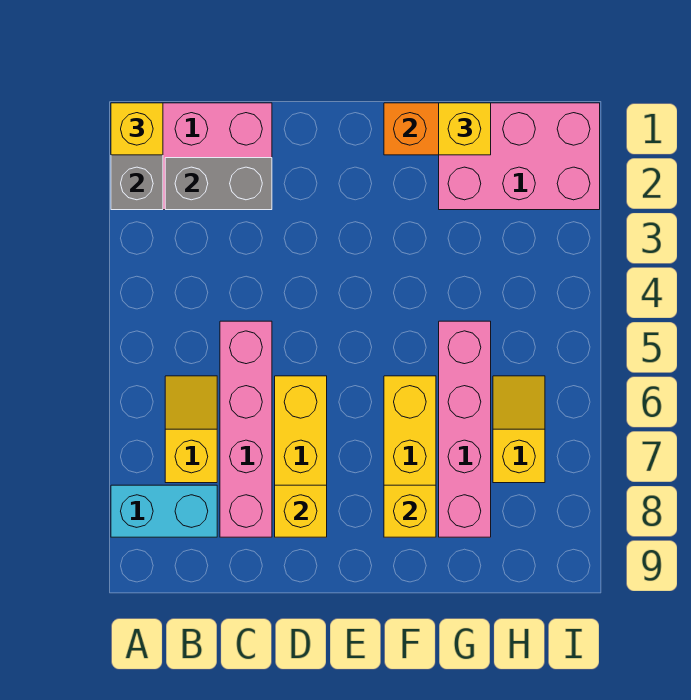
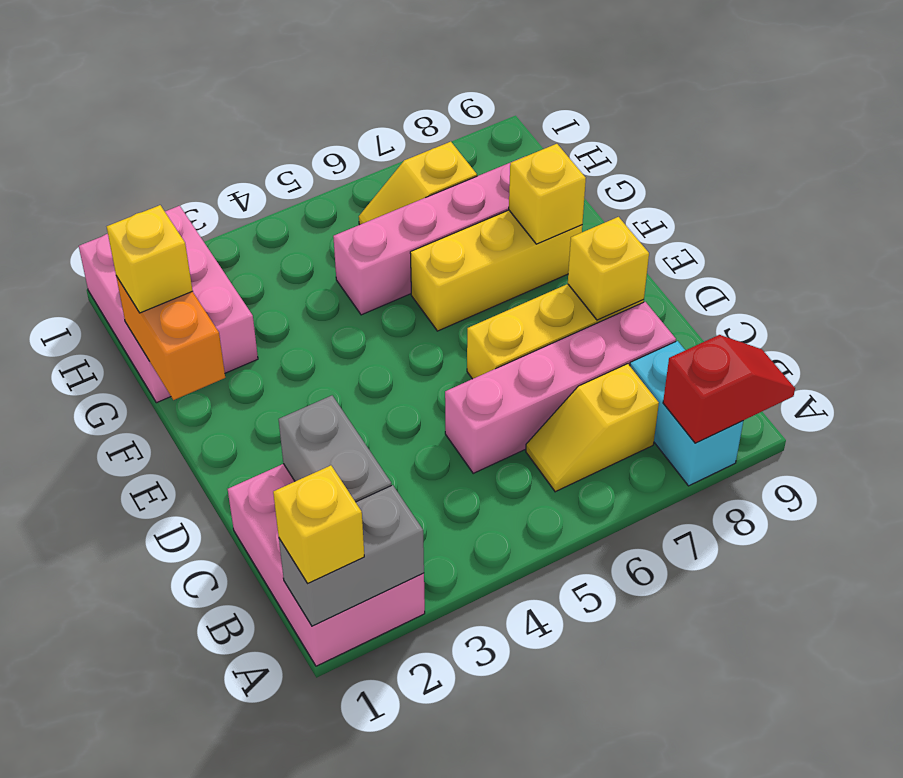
none -> red slope A8:A9 level 2 top 8

